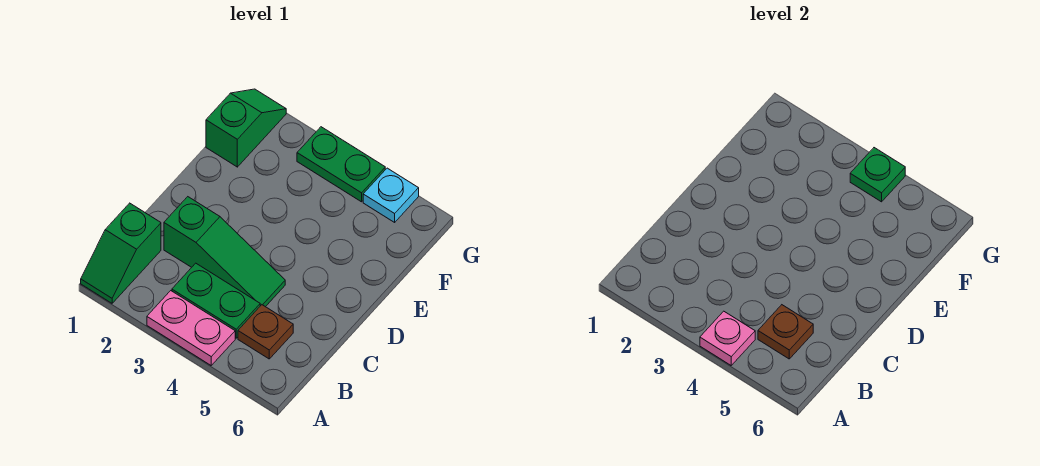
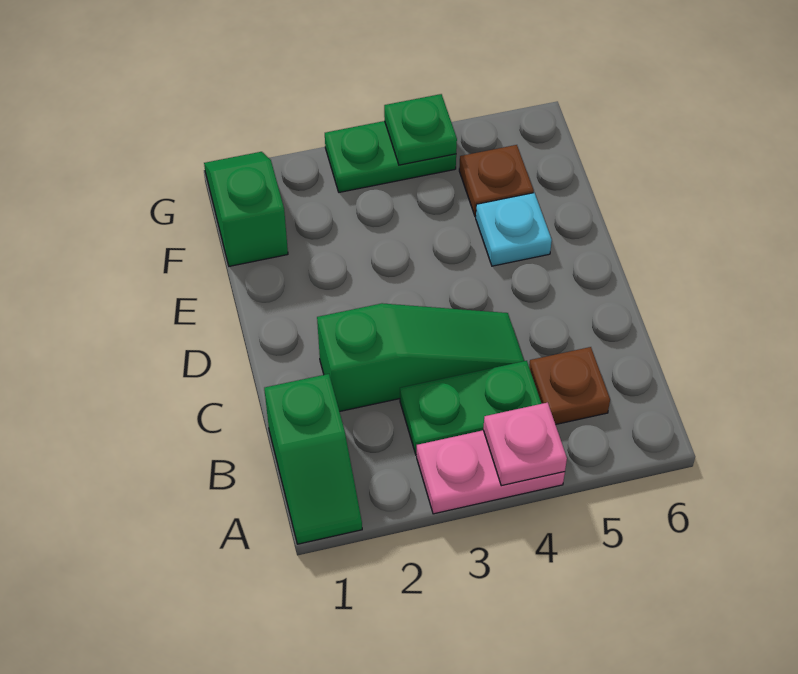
brown plate B5 level 2 -> brown plate F5 level 1
cyan plate G5 level 1 -> cyan plate E5 level 1

